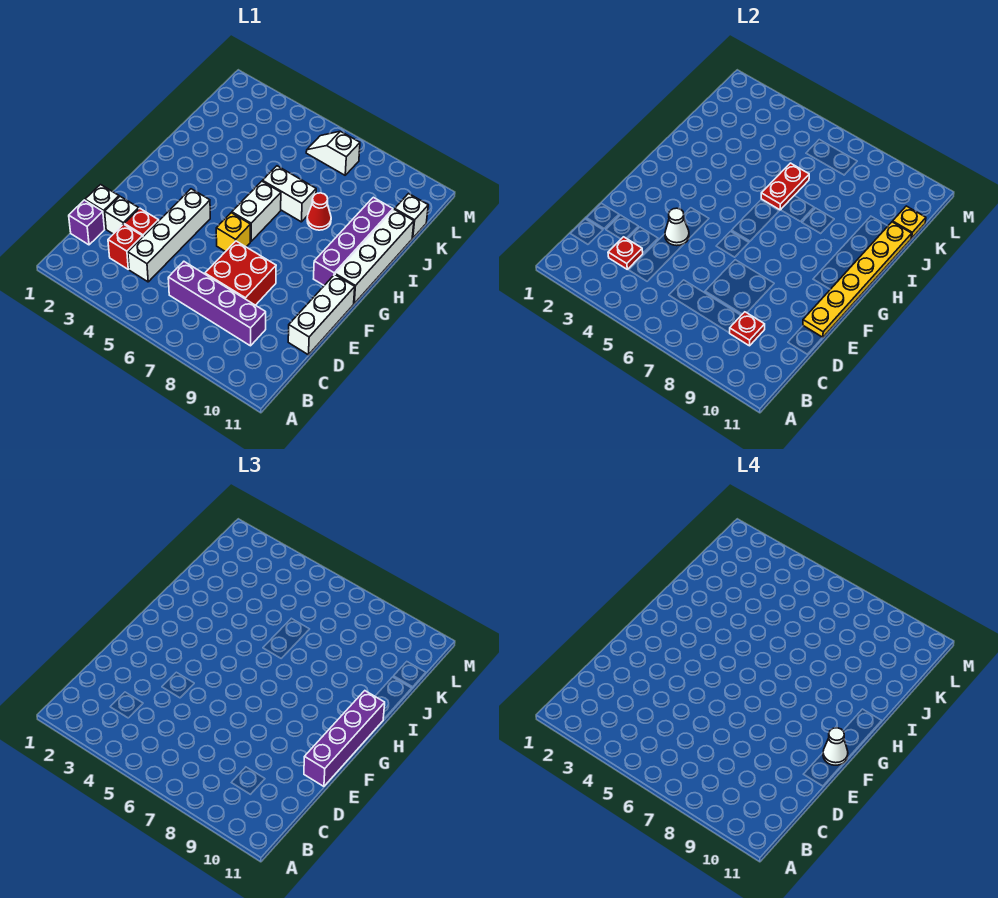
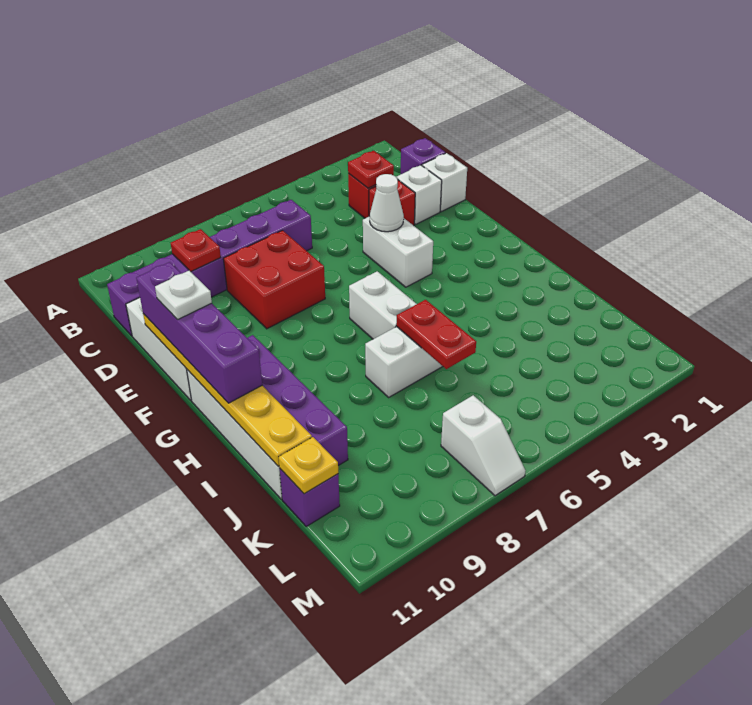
white brick C4:F4 level 1 -> white brick E4:F4 level 1
purple brick C6:C9 level 1 -> purple brick C6:C11 level 1
yellow brick F6 level 1 -> none
white cone F11 level 4 -> white plate F11 level 4
red cone I8 level 1 -> none
white brick K11 level 1 -> purple brick K11 level 1
white slope L6:L7 level 1 top 7 -> white slope L7:M7 level 1 top L

